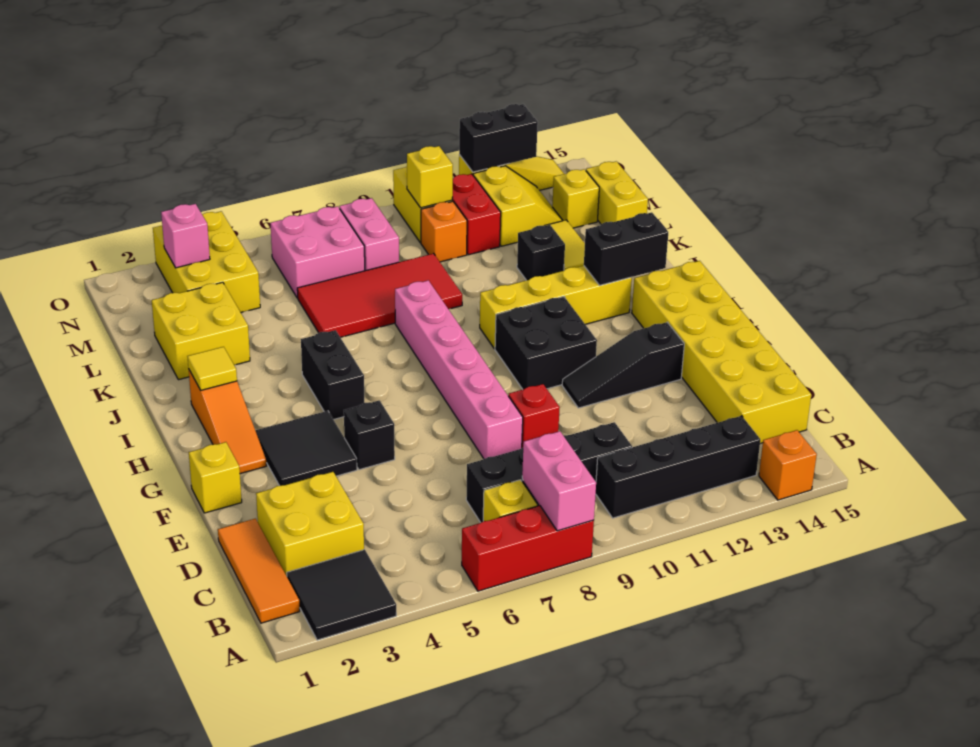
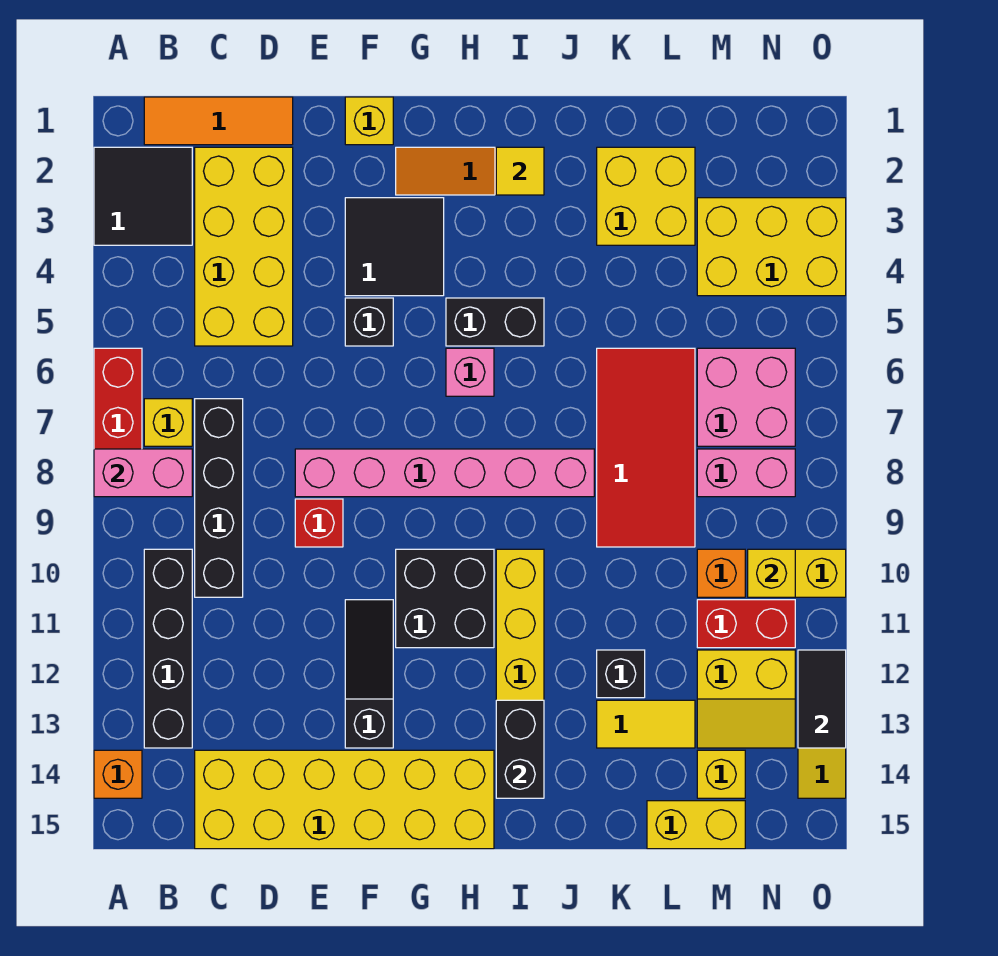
yellow brick C2:D3 level 1 -> yellow brick C2:D5 level 1
pink brick N3 level 2 -> pink brick H6 level 1
black brick O12:O13 level 2 -> black tile O12:O13 level 2

